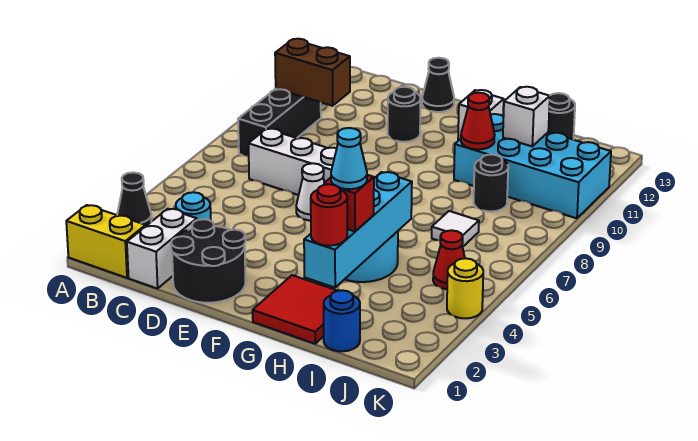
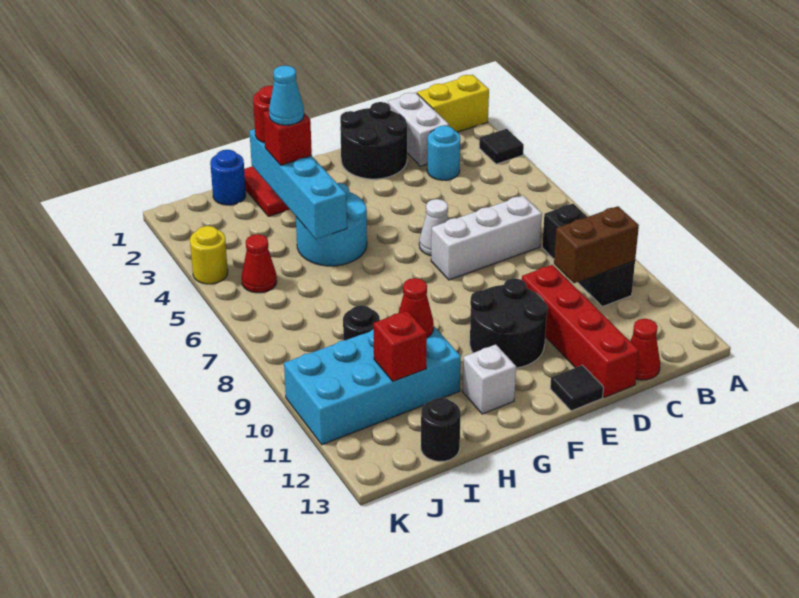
black cone A3 level 1 -> black tile A3 level 1
none -> red cone C13 level 1
none -> red brick D10:D13 level 1
black round brick E11 level 1 -> black round brick E10:F11 level 1
black cone E13 level 1 -> black tile E13 level 1
white tile I7 level 1 -> none
white brick I11 level 2 -> red brick I11 level 2

